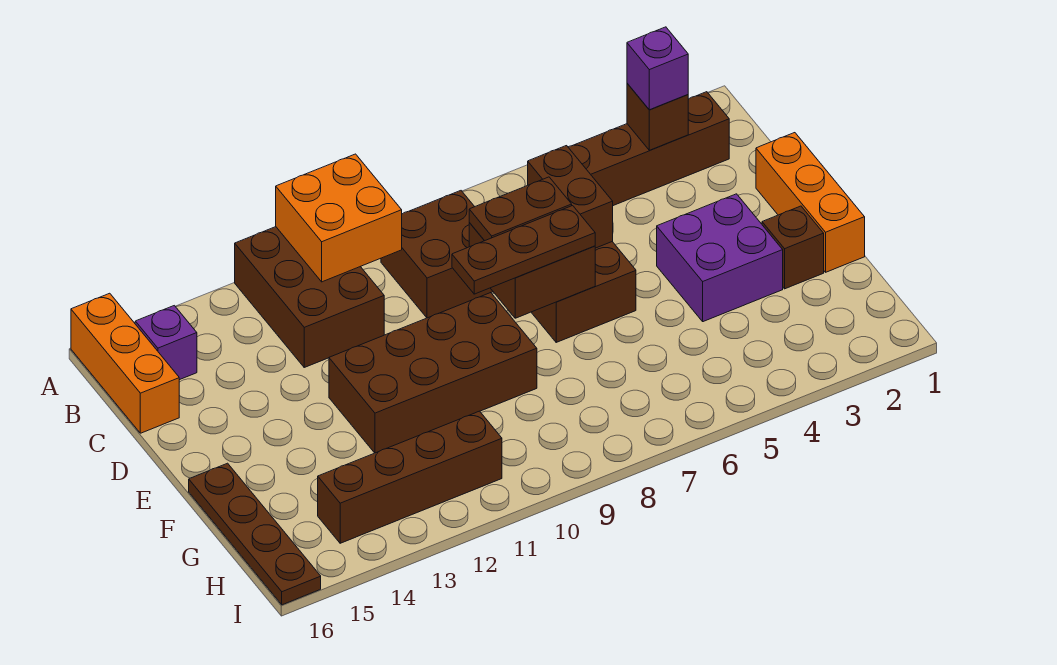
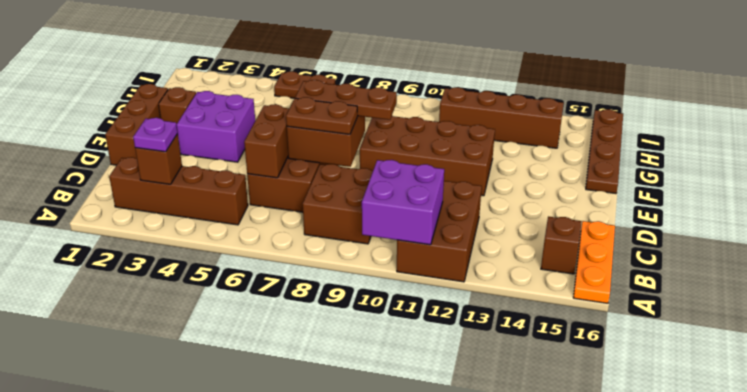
orange brick A10:B11 level 2 -> purple brick A10:B11 level 2
orange brick A16:C16 level 1 -> orange plate A16:C16 level 1
purple brick B3 level 3 -> purple plate B3 level 3
purple brick B15 level 1 -> brown brick B15 level 1
orange brick D1:F1 level 1 -> brown brick D1:F1 level 1
none -> brown plate I5:I6 level 1

